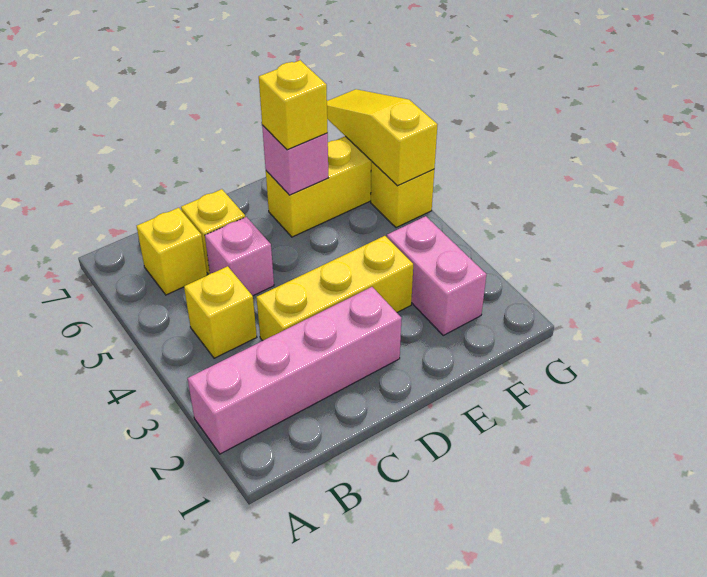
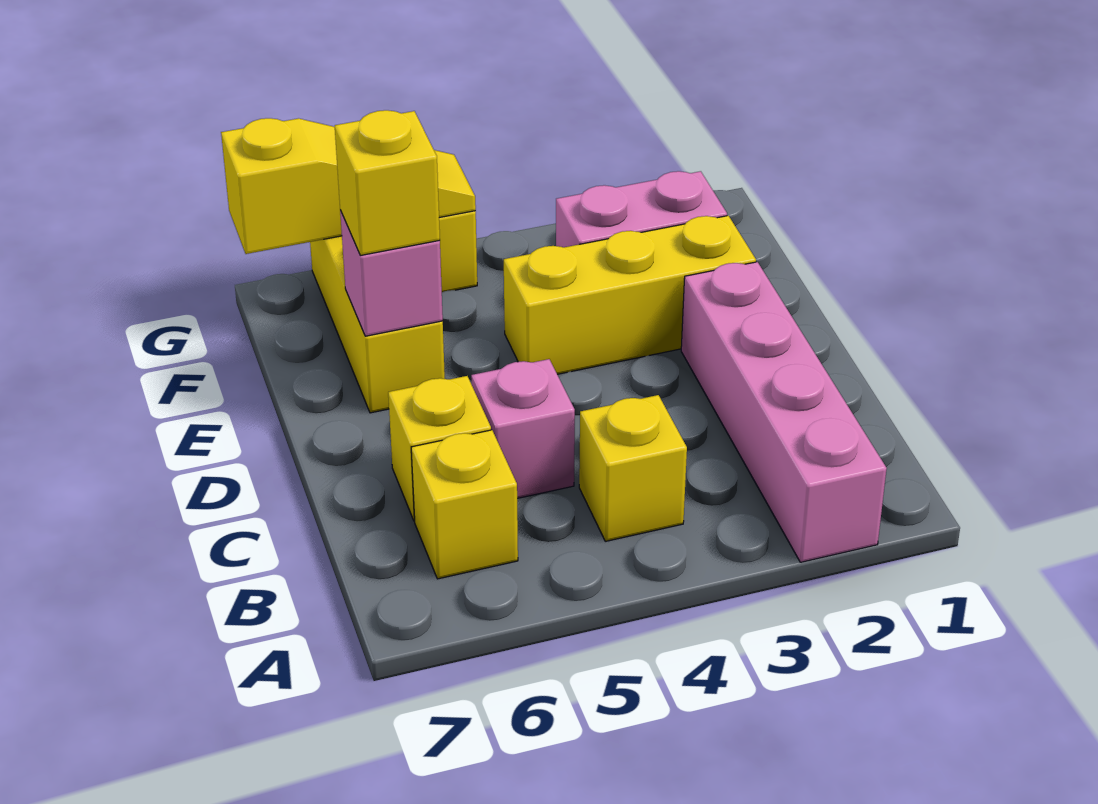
yellow brick C3:E3 level 1 -> yellow brick E2:E4 level 1
yellow slope G5:G7 level 2 top 5 -> yellow slope G5:G7 level 2 top 7

